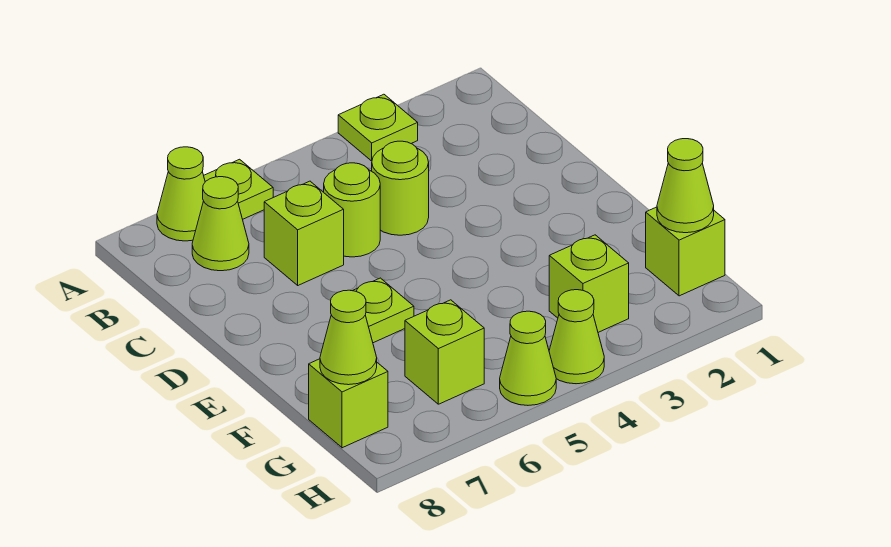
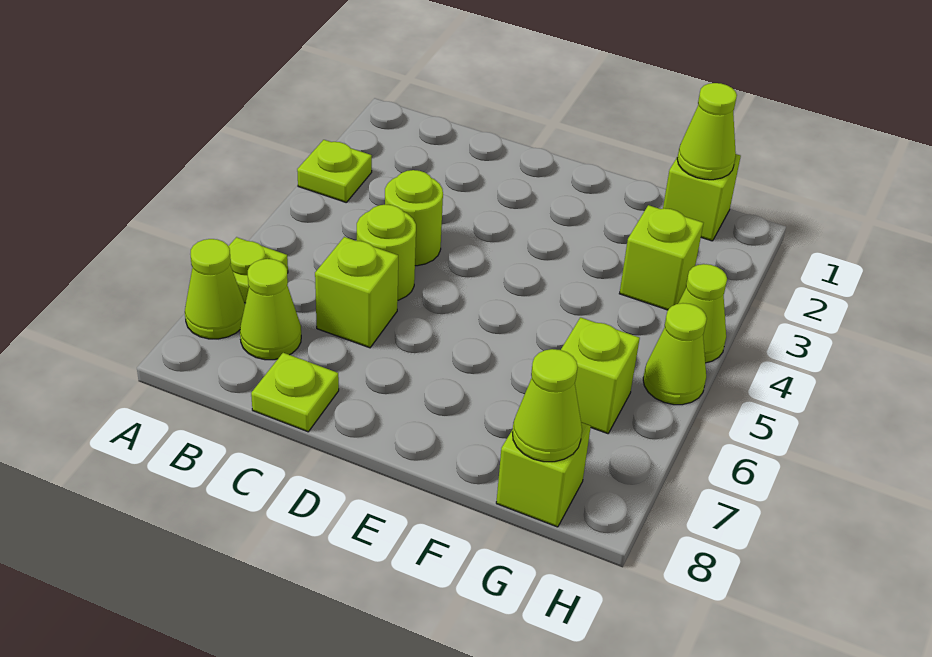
lime plate E6 level 1 -> lime plate C8 level 1

